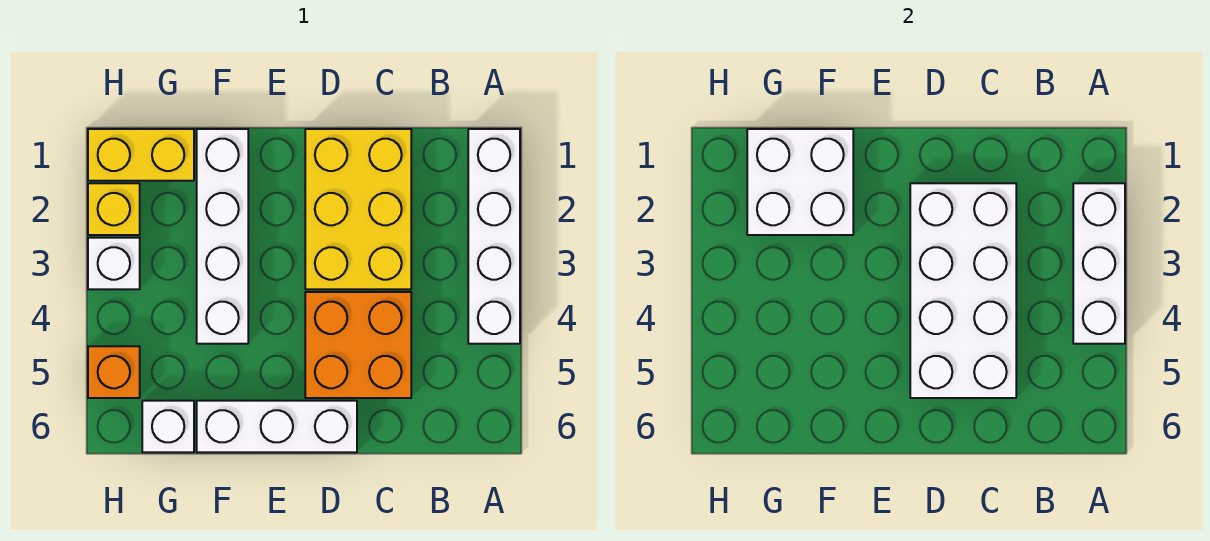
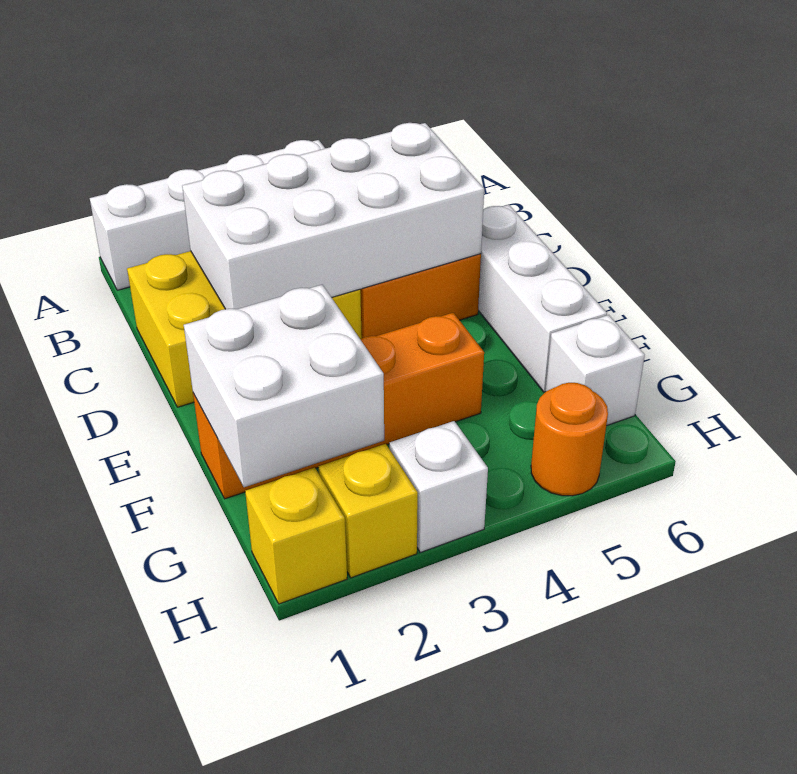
white brick A2:A4 level 2 -> none
white brick F1:F4 level 1 -> orange brick F1:F4 level 1
yellow brick G1:H1 level 1 -> yellow brick H1 level 1
orange brick H5 level 1 -> orange round brick H5 level 1

